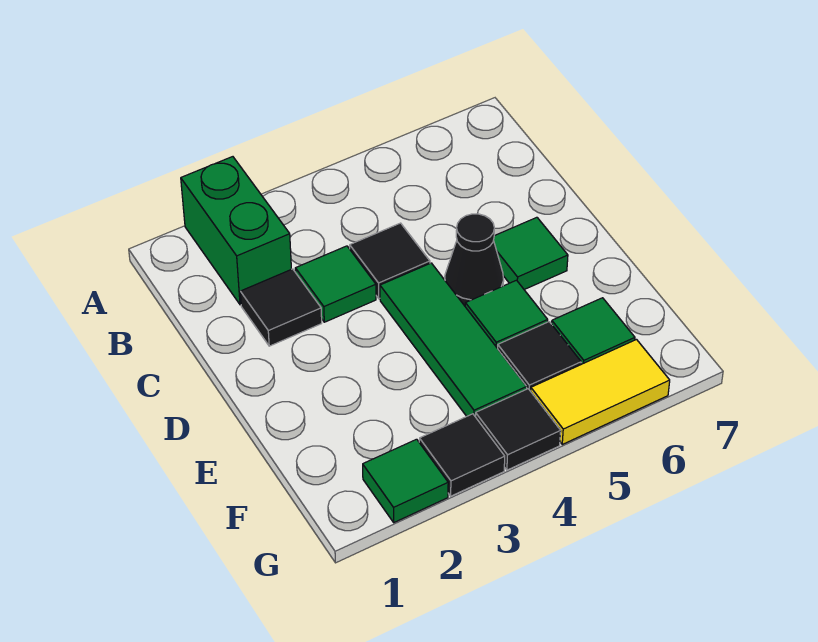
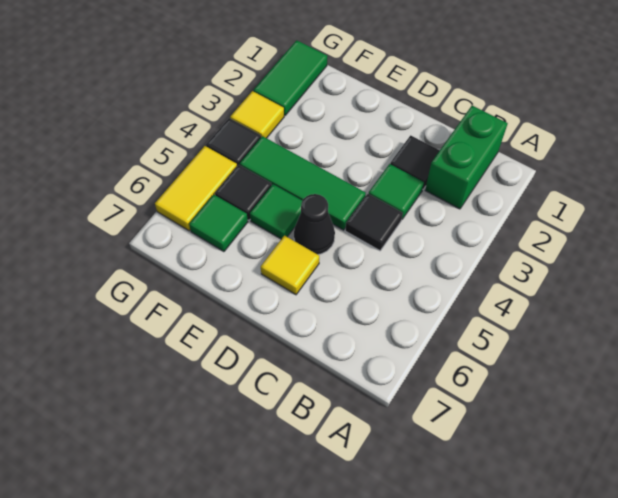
green brick A2:B2 level 1 -> green brick B1:B2 level 1
green tile D6 level 1 -> yellow tile D6 level 1
green tile G2 level 1 -> green tile G1:G2 level 1
black tile G3 level 1 -> yellow tile G3 level 1

